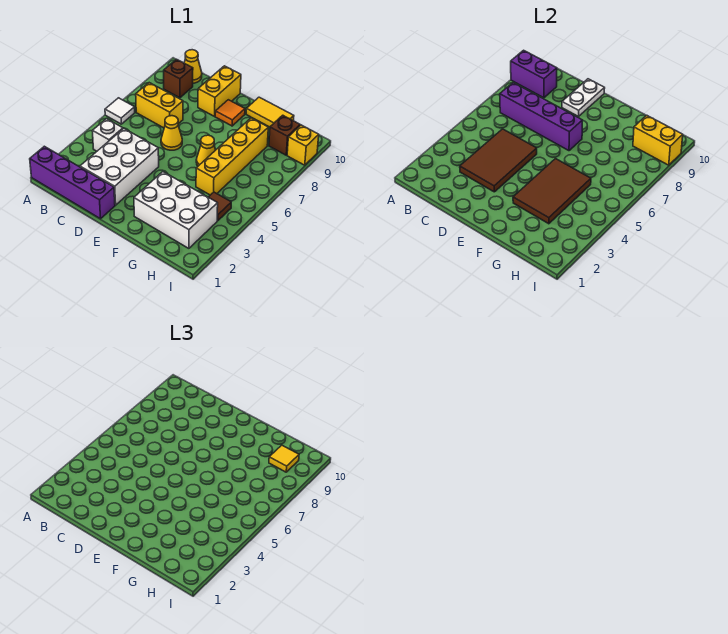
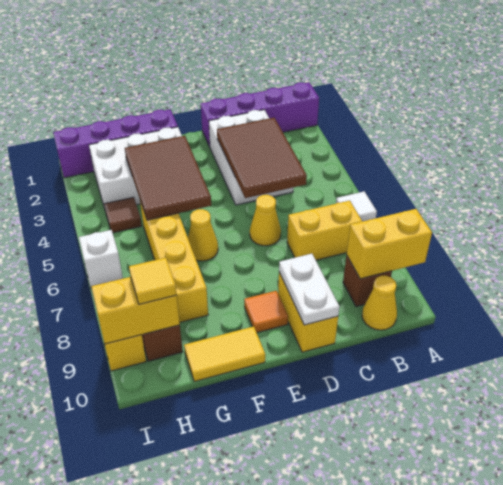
purple brick A9:B9 level 2 -> yellow brick A9:B9 level 2
white brick B4 level 1 -> white brick I6 level 1
purple brick B7:E7 level 2 -> purple brick F1:I1 level 1

